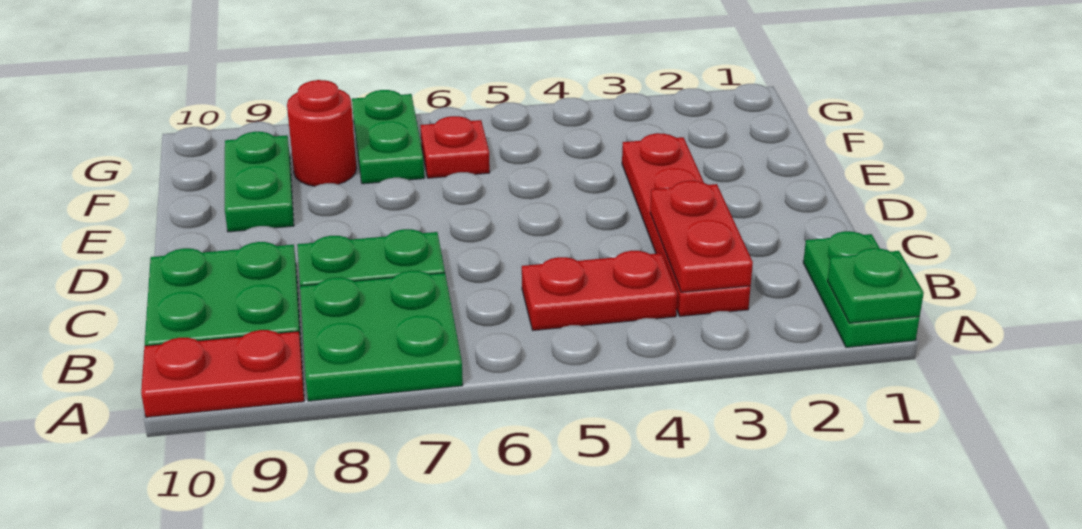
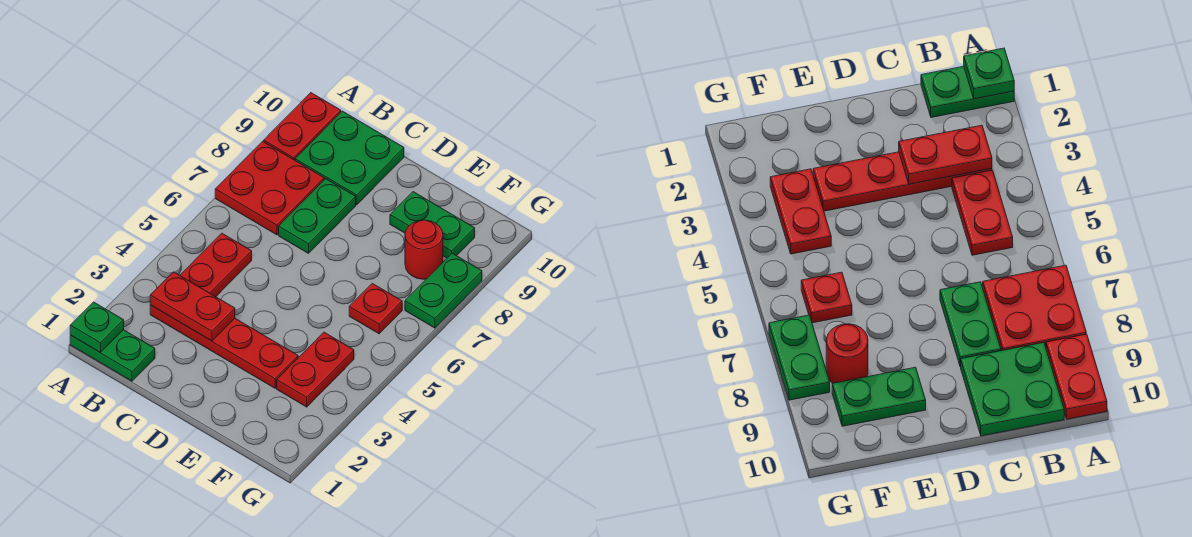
green plate A7:B8 level 1 -> red plate A7:B8 level 1
none -> red plate F3:F4 level 1
green plate F7:G7 level 1 -> green plate G7:G8 level 1

